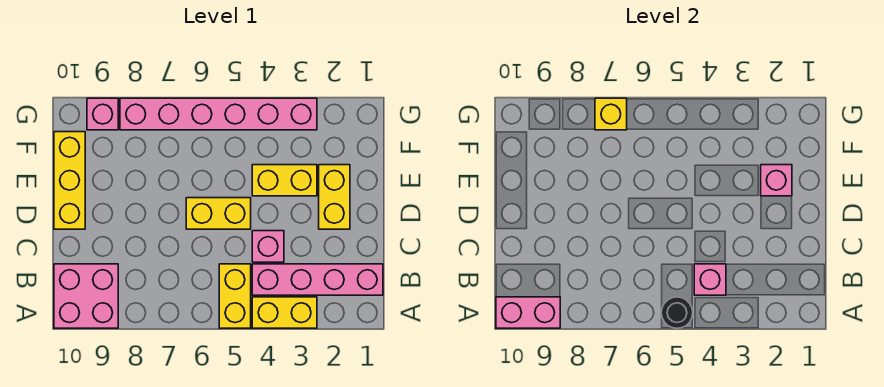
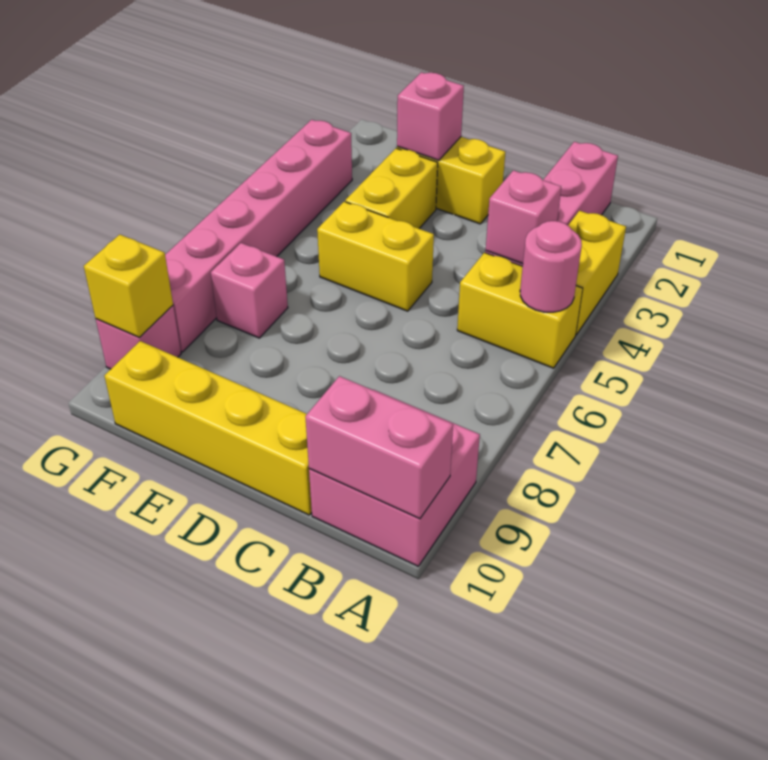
black round brick A5 level 2 -> pink round brick A5 level 2
pink brick A9:A10 level 2 -> pink brick A10:B10 level 2
pink brick C4 level 1 -> pink brick F7 level 1
yellow brick D5:D6 level 1 -> yellow brick D5:E5 level 1
yellow brick D10:F10 level 1 -> yellow brick C10:F10 level 1
yellow brick G7 level 2 -> yellow brick G9 level 2

